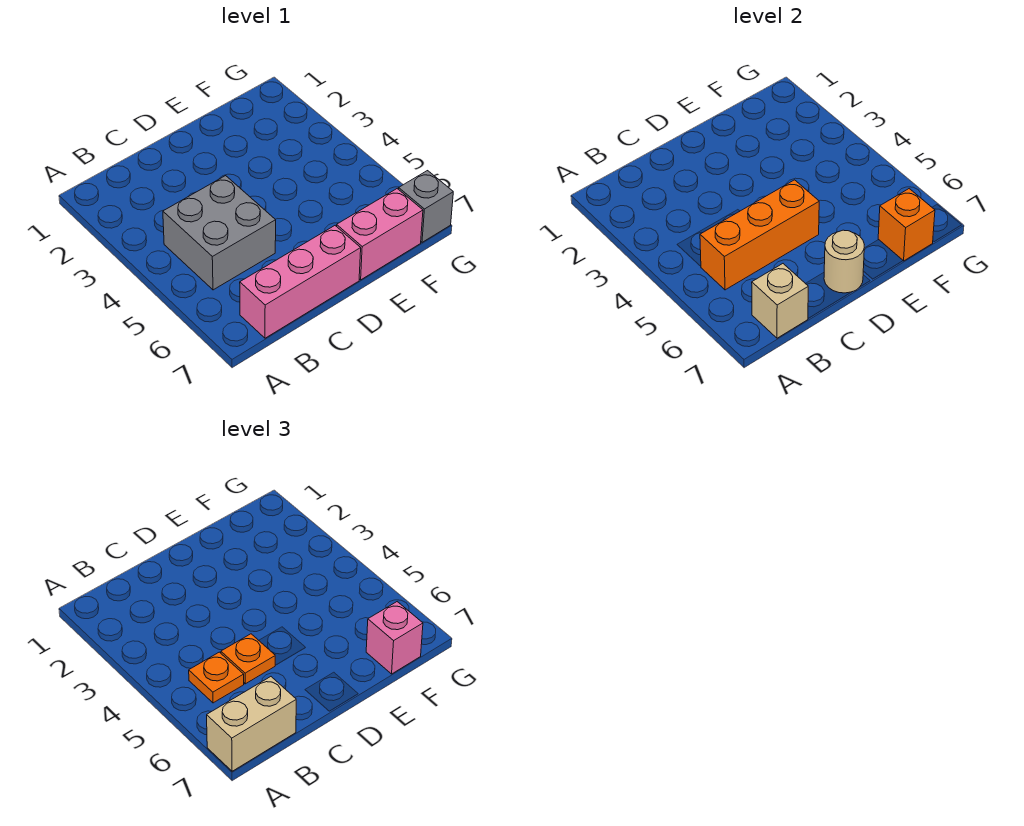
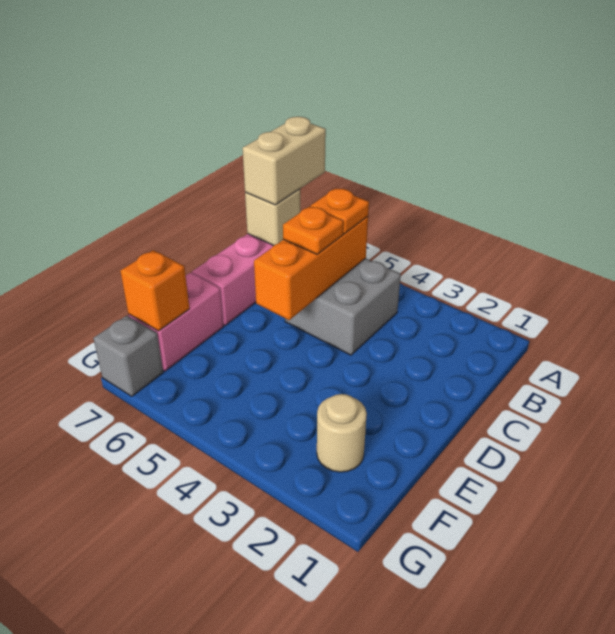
tan round brick D7 level 2 -> tan round brick F2 level 1
pink brick F7 level 3 -> none

